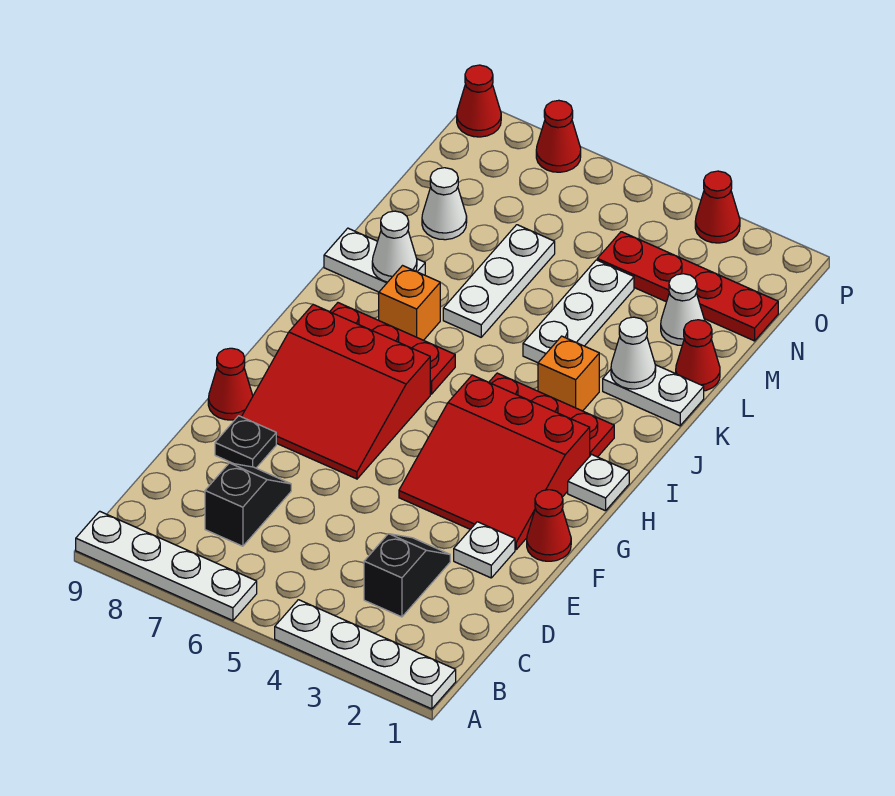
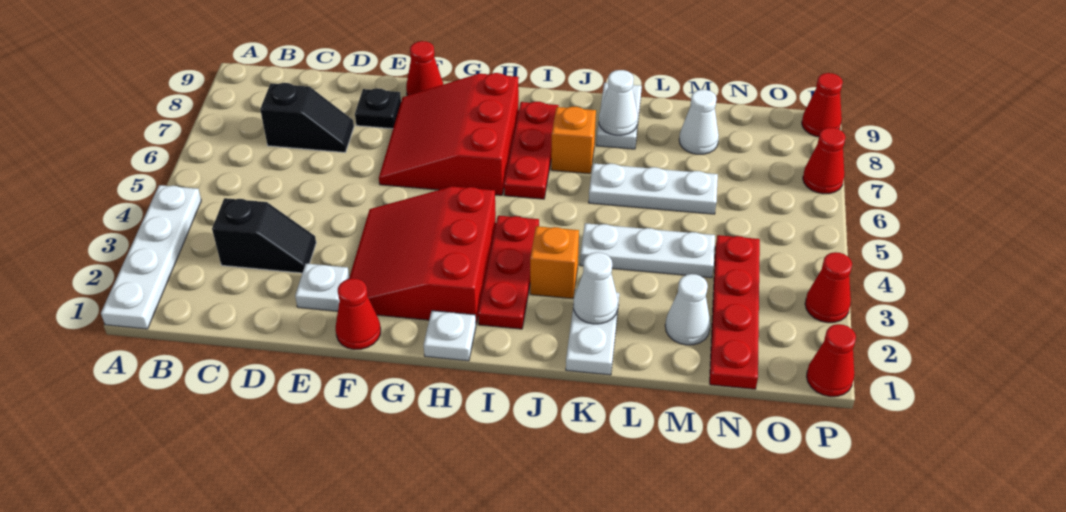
white plate A6:A9 level 1 -> none
red cone L1 level 1 -> red cone P1 level 1

